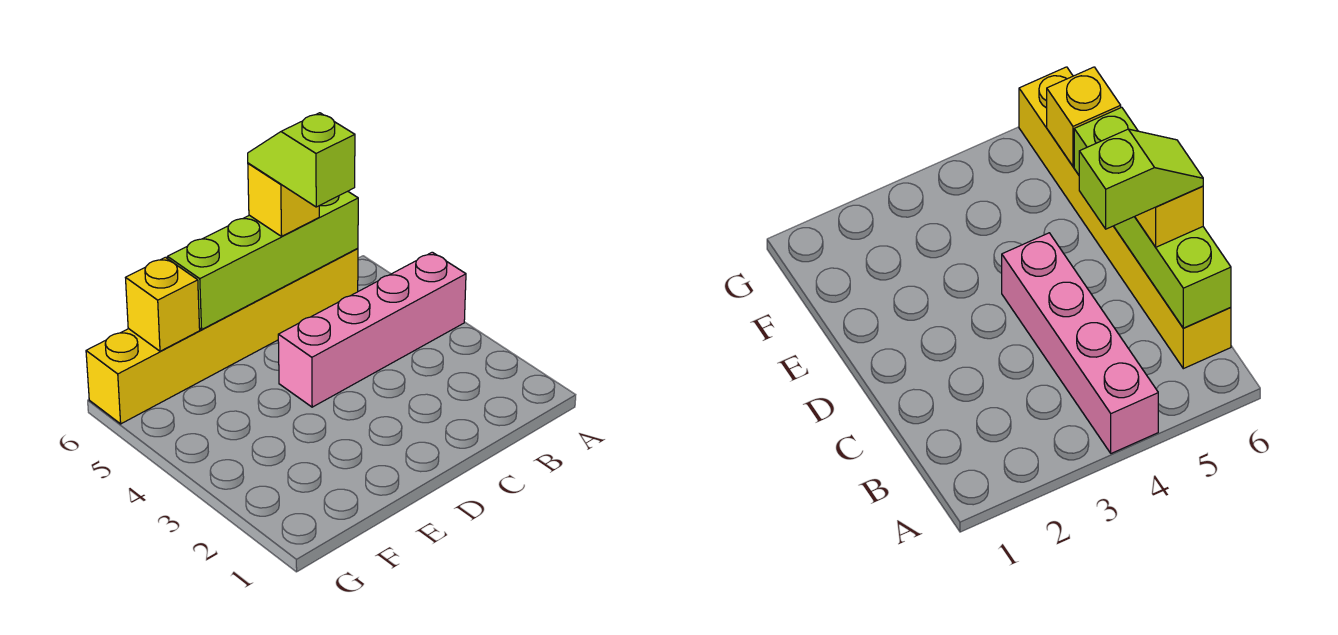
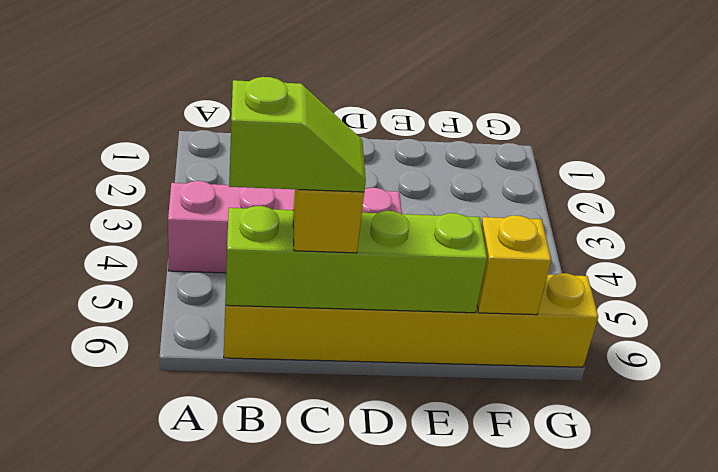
lime slope C5:C6 level 4 top 5 -> lime slope B6:C6 level 4 top B

